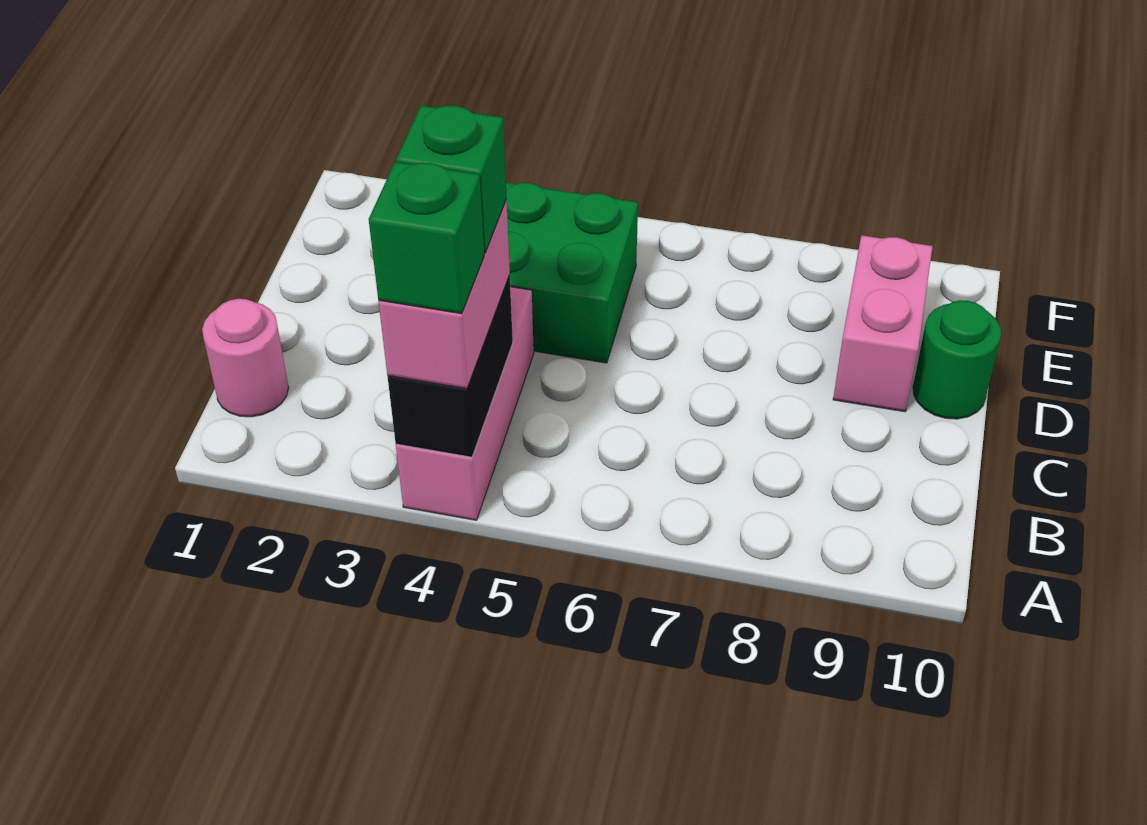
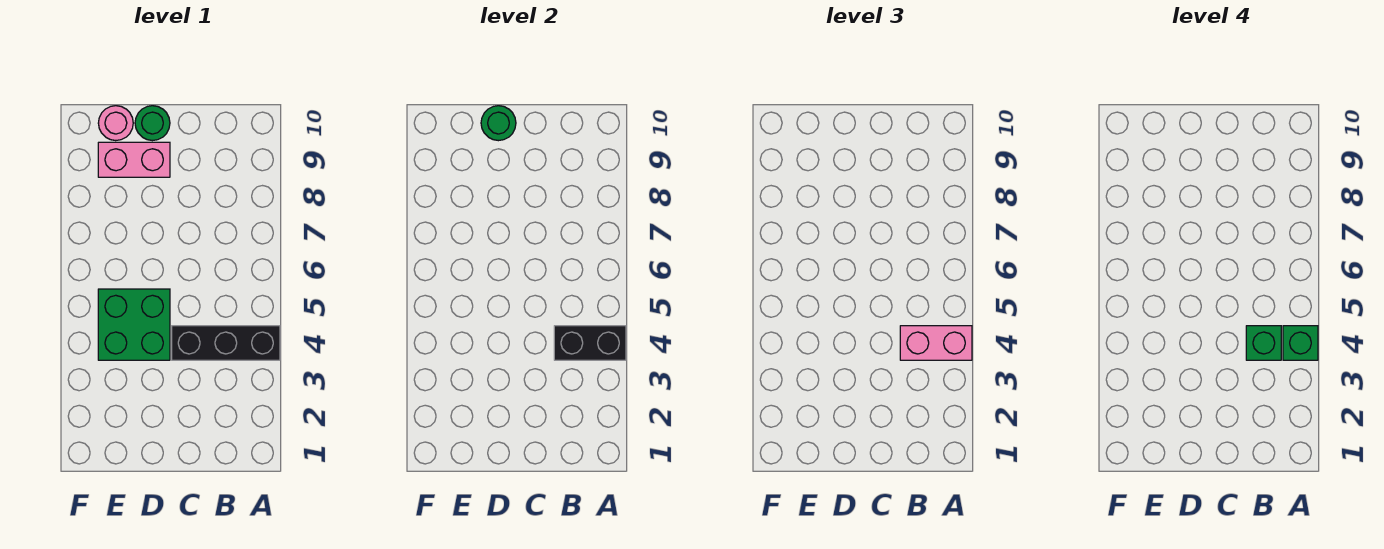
pink brick A4:C4 level 1 -> black brick A4:C4 level 1
pink round brick B1 level 1 -> pink round brick E10 level 1
none -> green round brick D10 level 2

